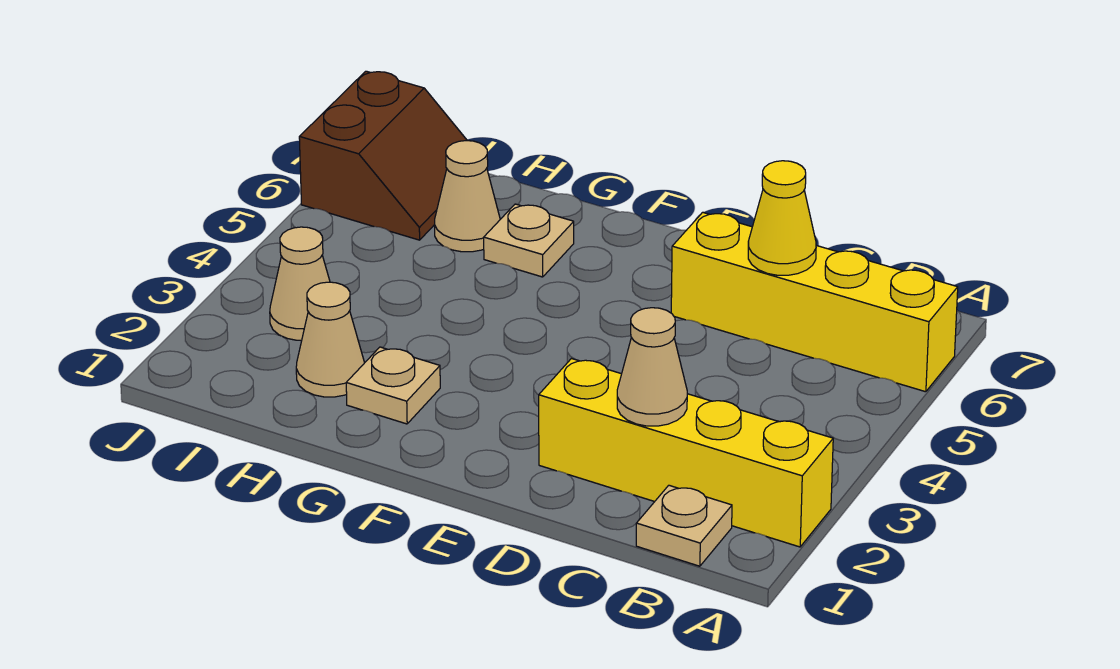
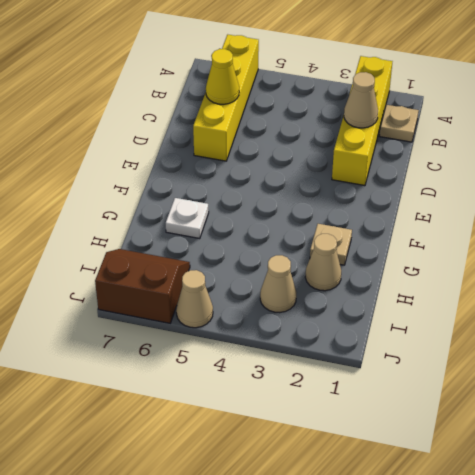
tan plate G6 level 1 -> white plate G6 level 1
tan cone H6 level 1 -> tan cone J5 level 1

